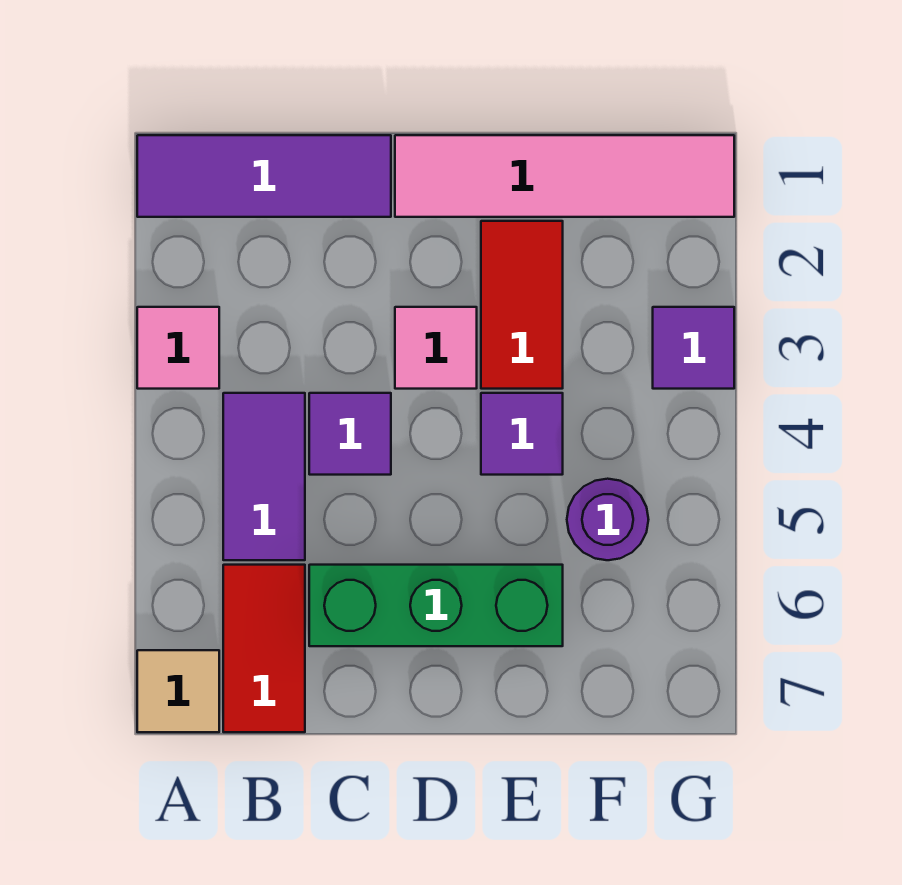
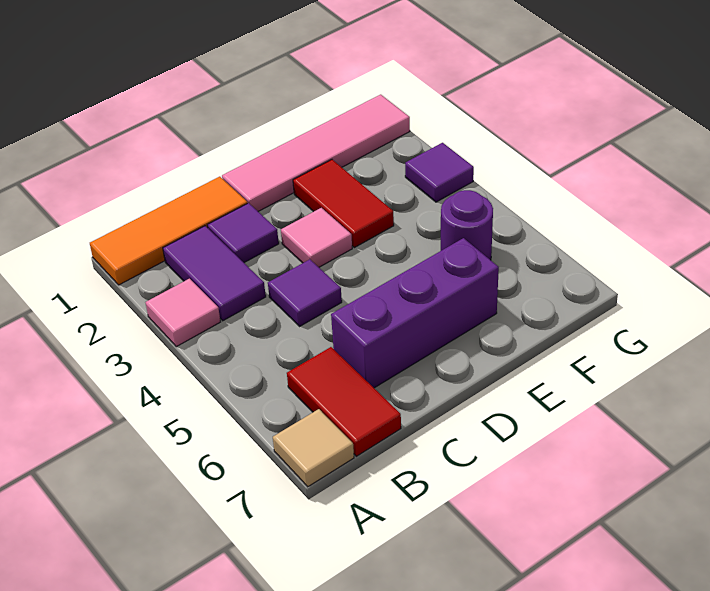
purple tile A1:C1 level 1 -> orange tile A1:C1 level 1
purple tile B4:B5 level 1 -> purple tile B2:B3 level 1
green brick C6:E6 level 1 -> purple brick C6:E6 level 1
purple tile E4 level 1 -> purple tile C2 level 1

